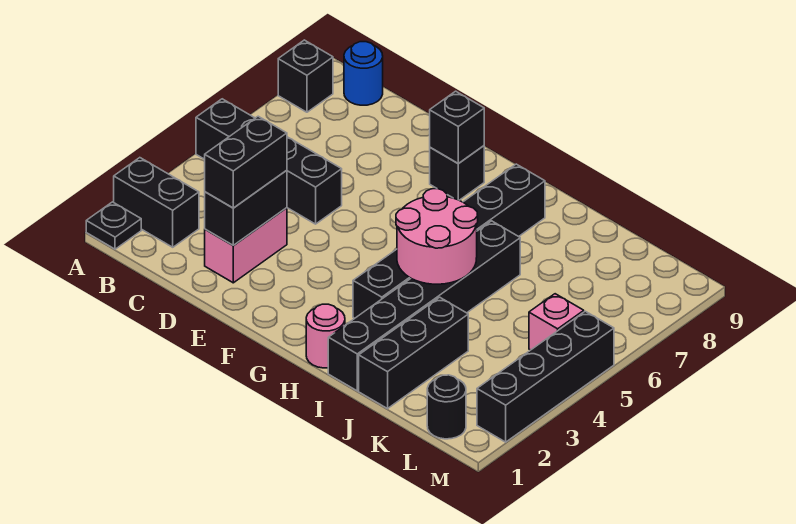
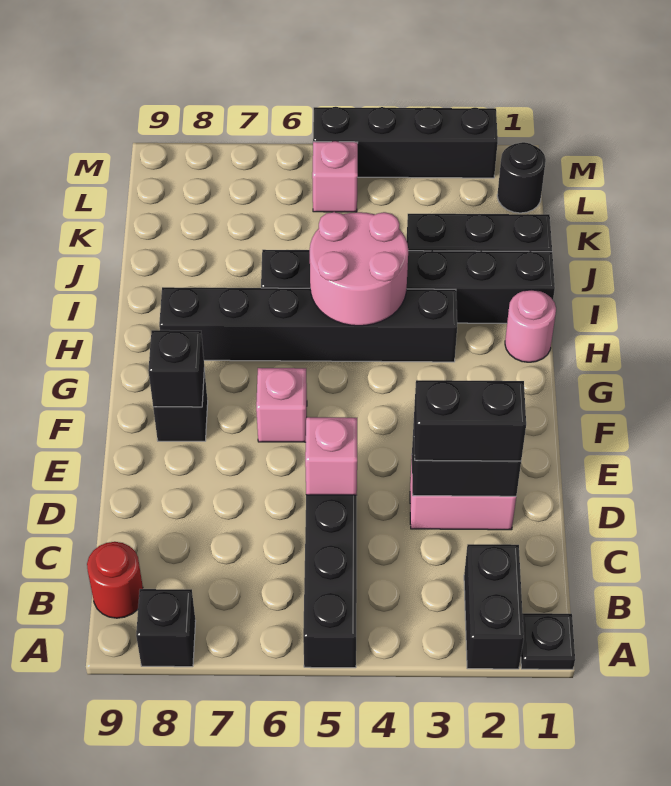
blue round brick B9 level 1 -> red round brick B9 level 1
none -> pink brick D5 level 2
none -> pink brick F6 level 1

